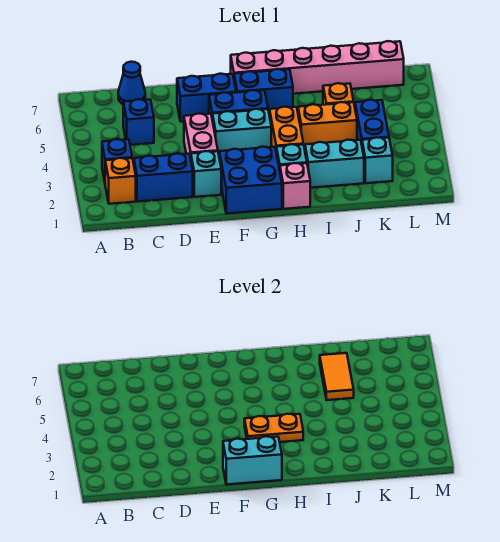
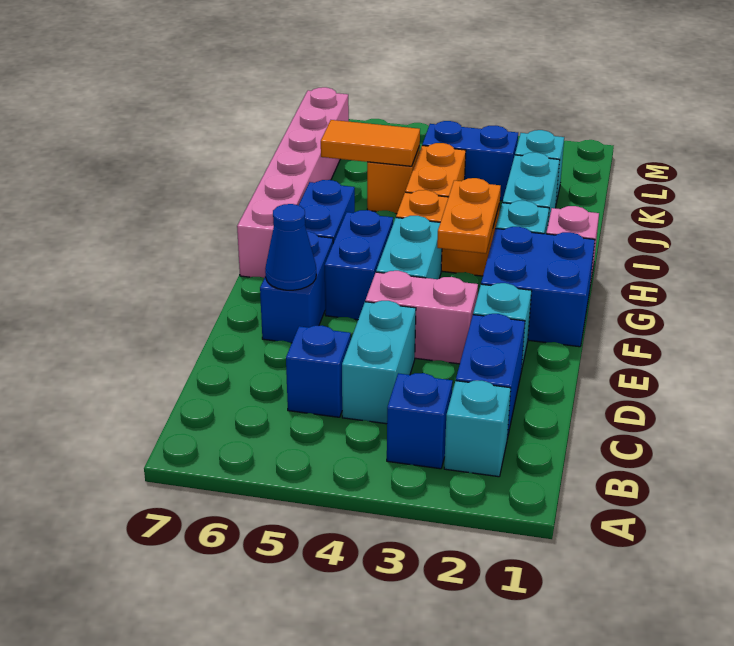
orange brick B2 level 1 -> cyan brick B2 level 1
blue cone C7 level 1 -> blue cone E6 level 2
cyan brick F1:G1 level 2 -> cyan brick C4:D4 level 1

